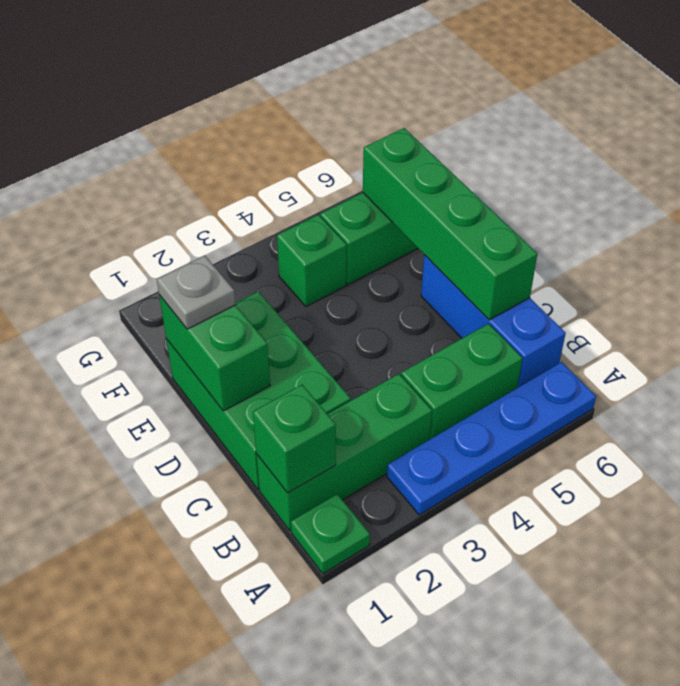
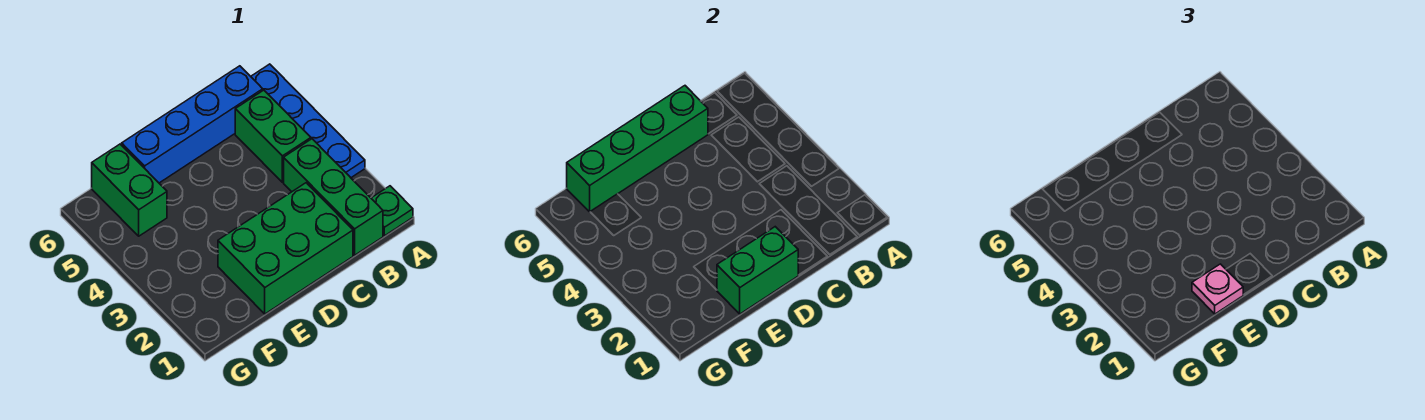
green brick B1 level 2 -> none
blue brick B6:D6 level 1 -> blue brick B6:E6 level 1
grey plate E1 level 3 -> pink plate E1 level 3
green brick F4 level 1 -> none

